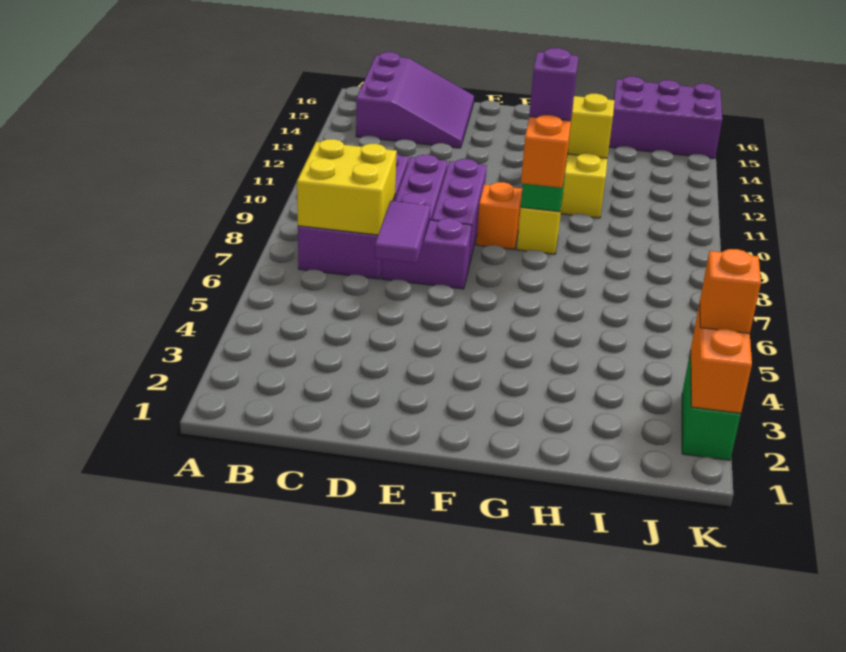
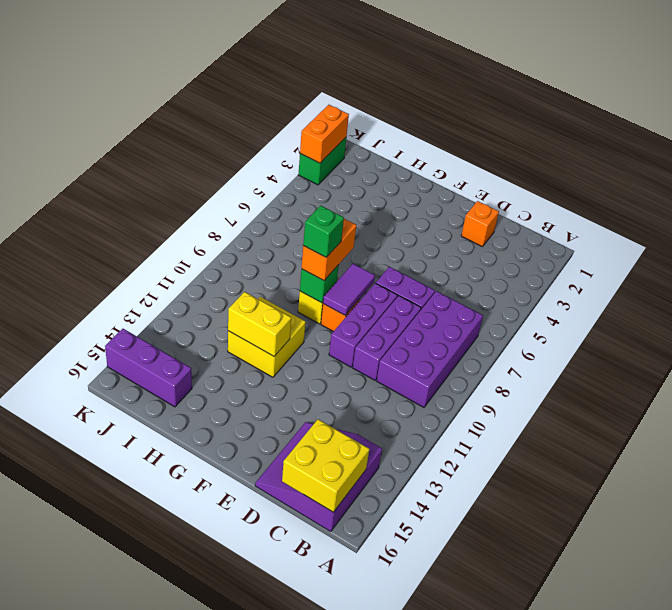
yellow brick B7:C8 level 2 -> yellow brick B15:C16 level 2
purple tile D6:D7 level 2 -> purple tile F8:F9 level 2
purple brick G9 level 4 -> green brick G9 level 4
purple brick I15:K16 level 1 -> purple brick I15:K15 level 1
orange brick K3 level 3 -> orange brick D2 level 1

